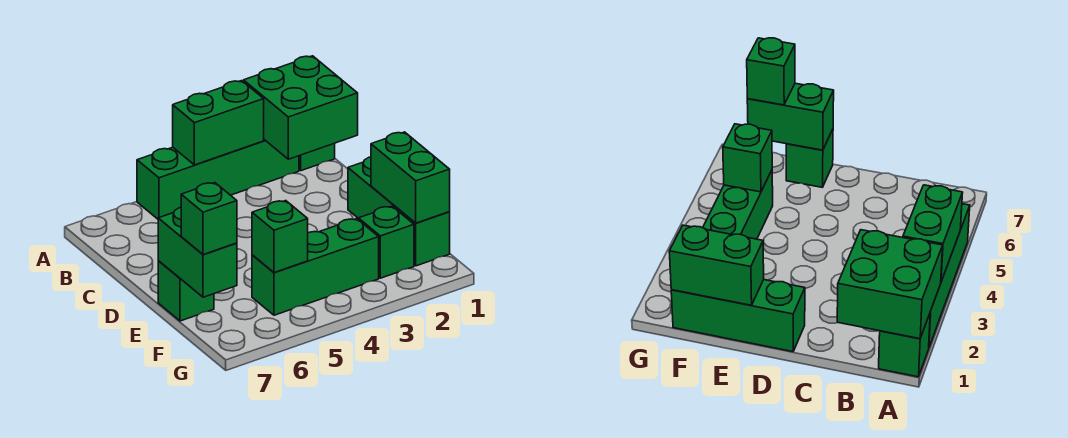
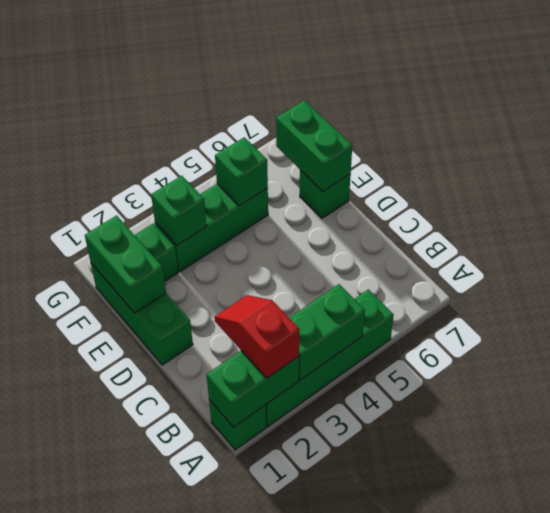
green brick A1:B2 level 2 -> green brick A1:A2 level 2
none -> red slope A2:B2 level 3 top A
green brick F7 level 3 -> green brick F3 level 2

